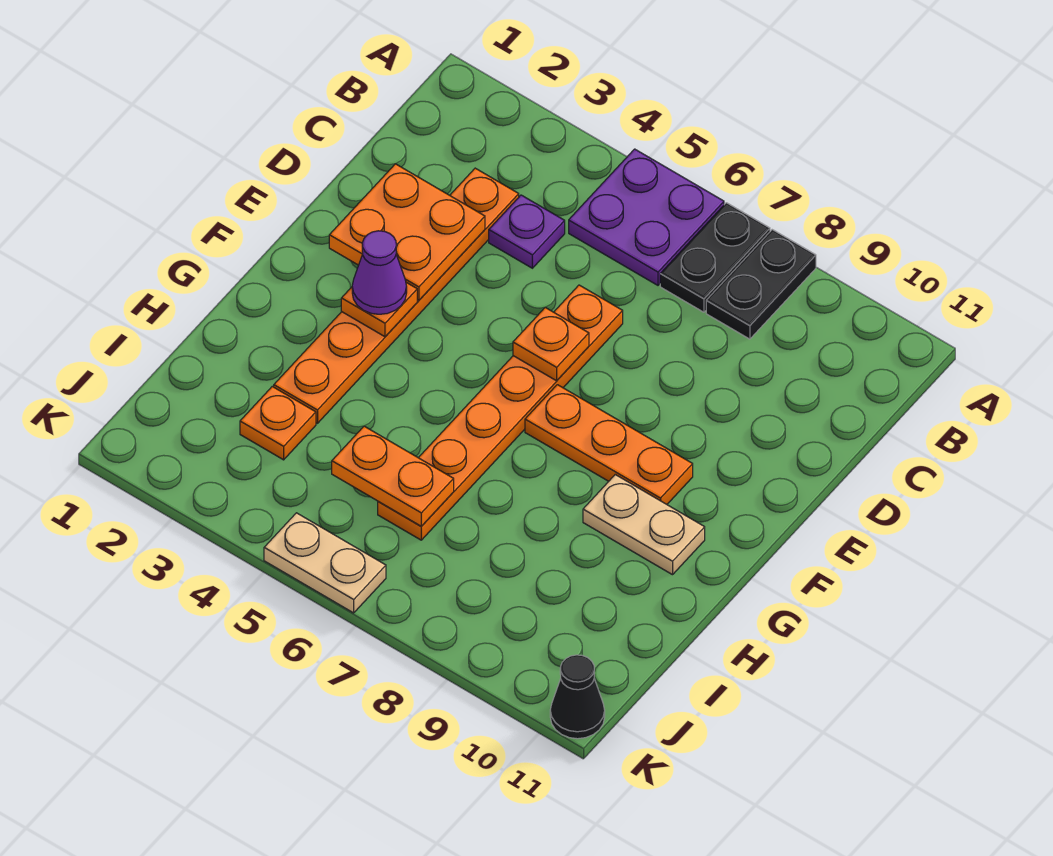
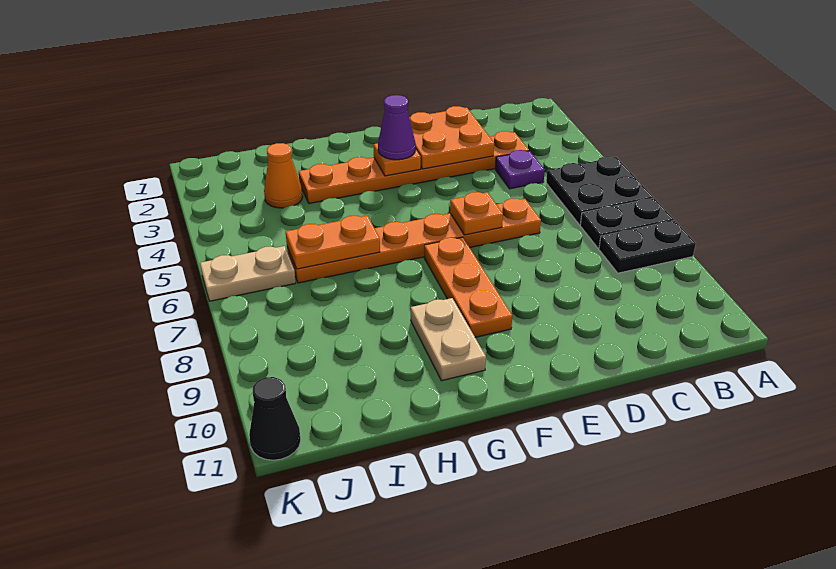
purple plate A5:B6 level 1 -> black plate A5:B6 level 1
orange plate I3 level 1 -> orange cone I3 level 1
orange plate I5:I6 level 2 -> orange plate H6:I6 level 2
tan plate K5:K6 level 1 -> tan plate J6:K6 level 1

